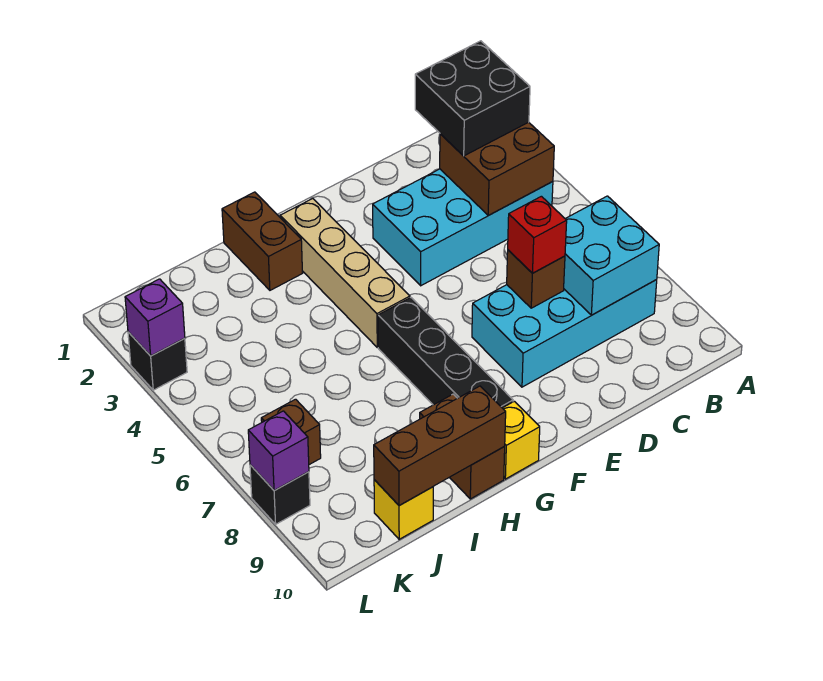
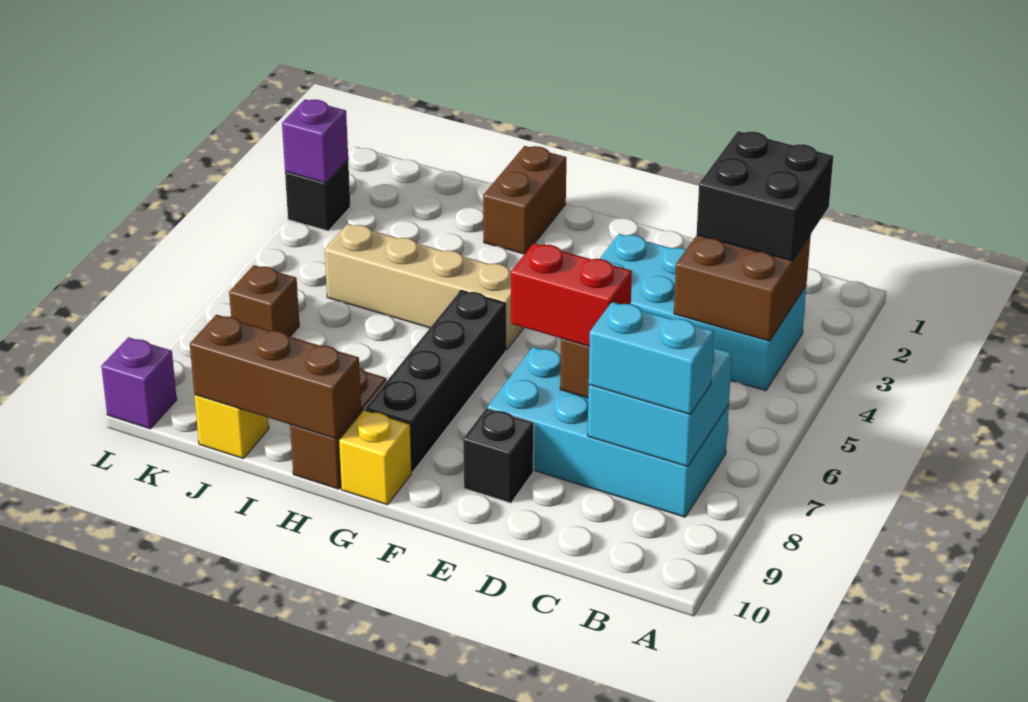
none -> cyan brick B8:C8 level 3
red brick D7 level 3 -> red brick D7:E7 level 3
tan brick G2:G5 level 1 -> tan brick G5:J5 level 1
black brick L8 level 1 -> black brick E9 level 1
purple brick L8 level 2 -> purple brick L10 level 1

